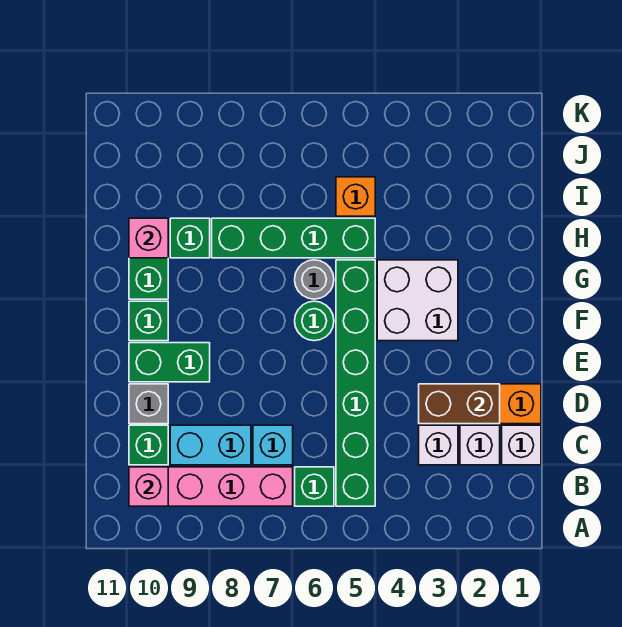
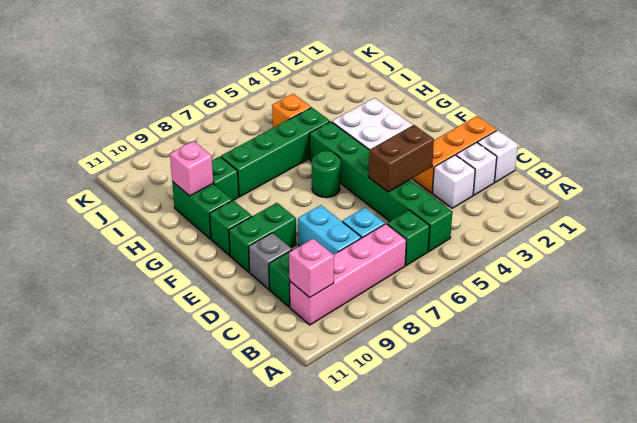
cyan brick C8:C9 level 1 -> cyan brick C8:D8 level 1
brown brick D2:D3 level 2 -> brown brick D4:D5 level 2
grey round brick G6 level 1 -> none

